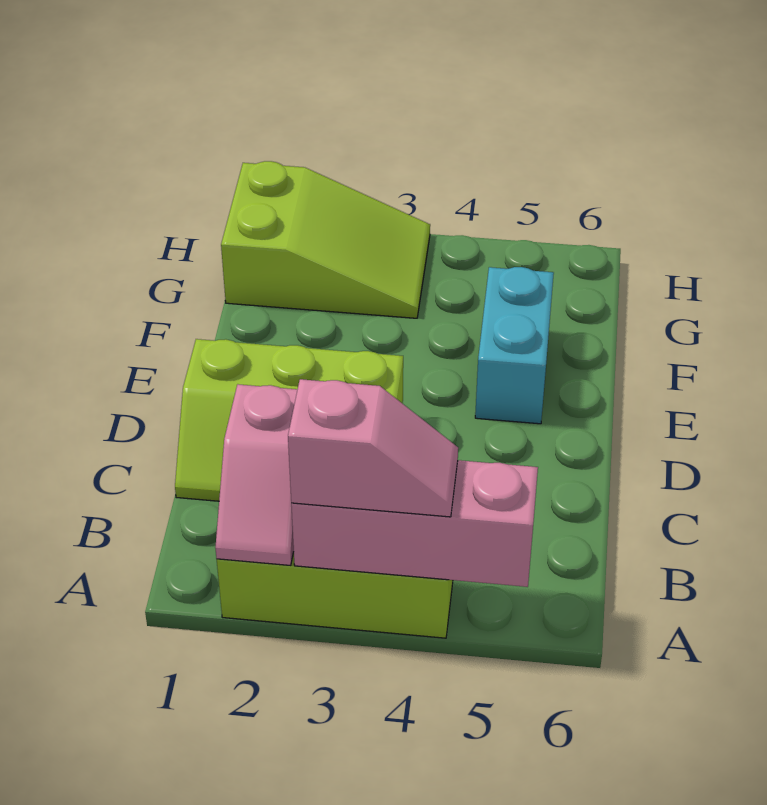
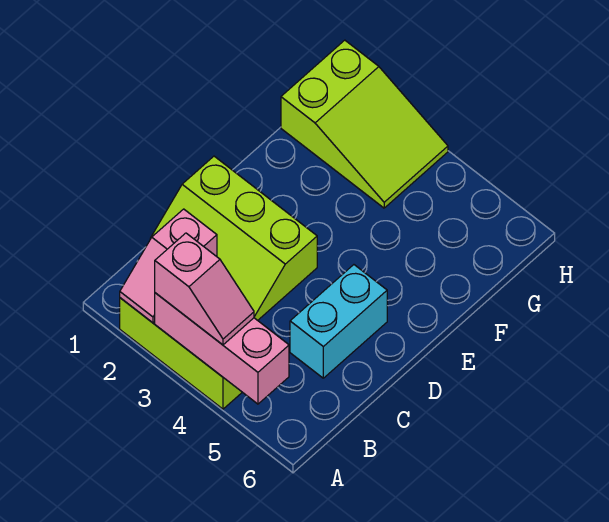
cyan brick E5:F5 level 1 -> cyan brick C5:D5 level 1

